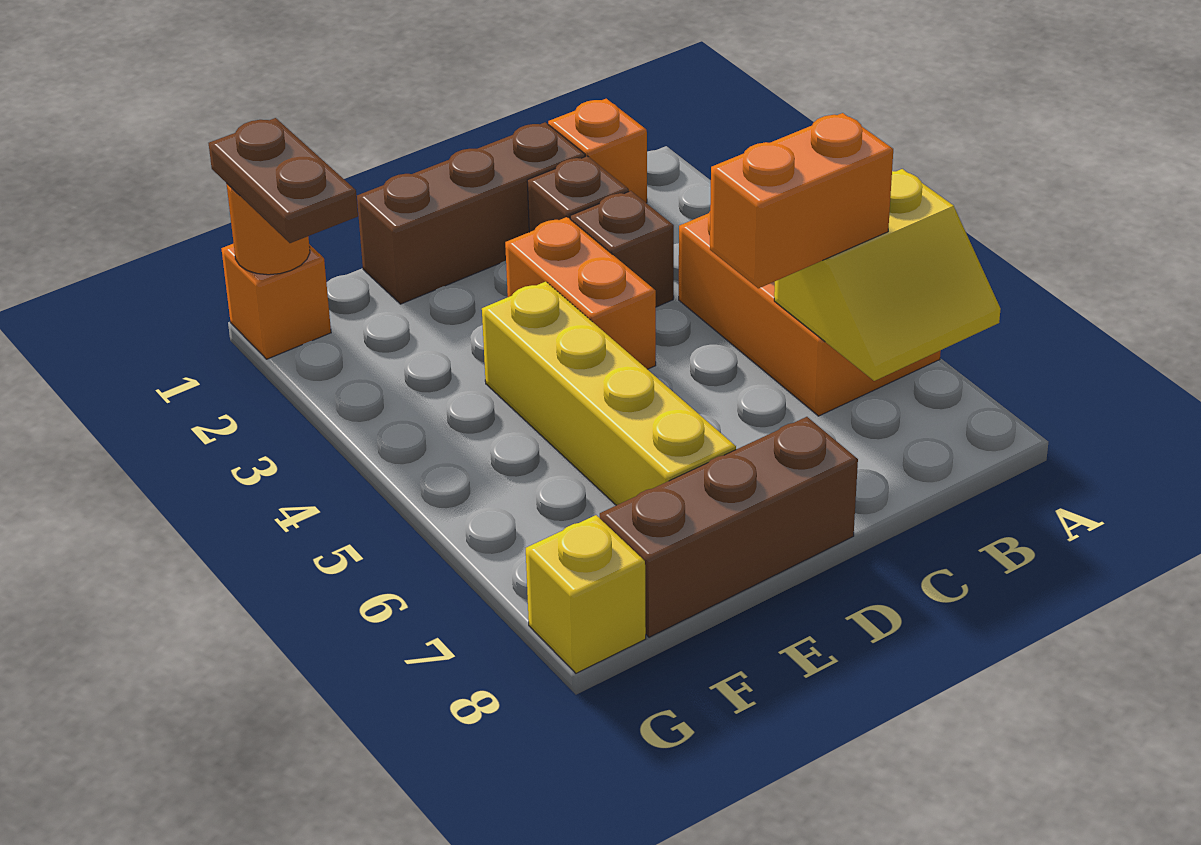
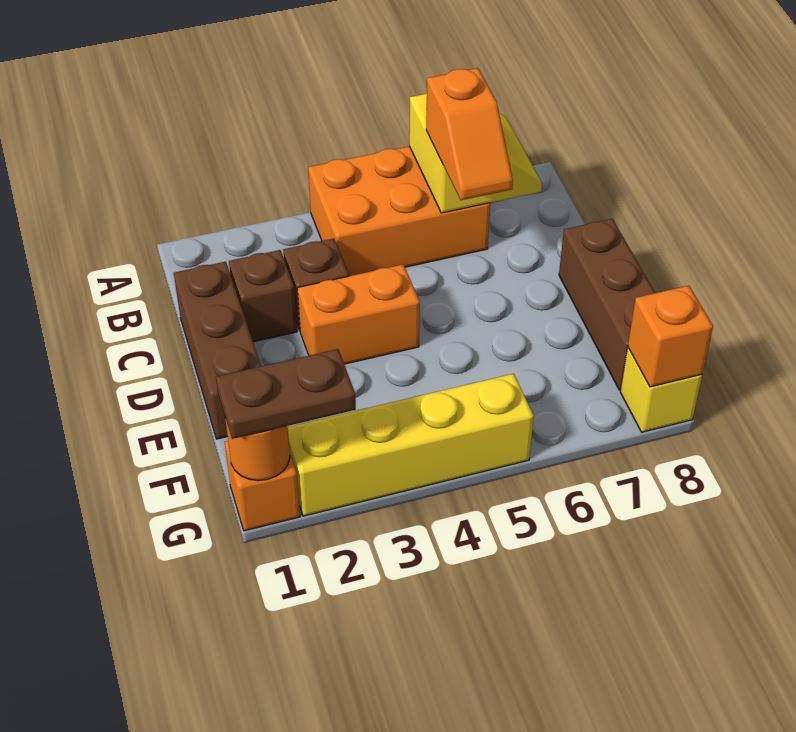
orange brick B1 level 1 -> orange brick G8 level 2
orange brick B6:C6 level 3 -> orange slope B6:C6 level 3 top B
yellow brick E4:E7 level 1 -> yellow brick G2:G5 level 1

